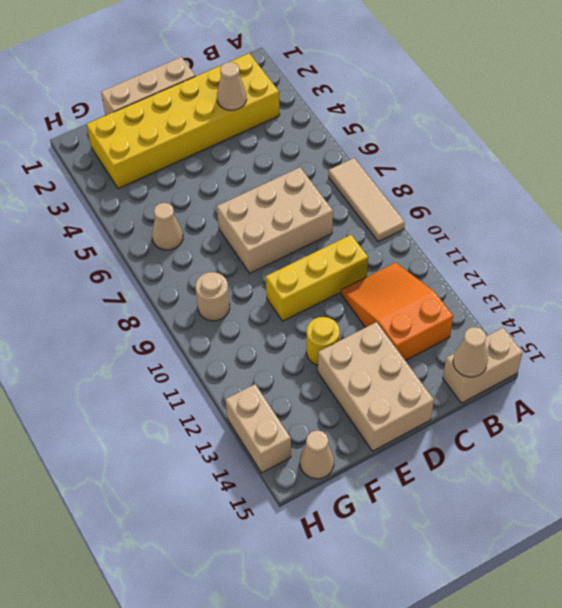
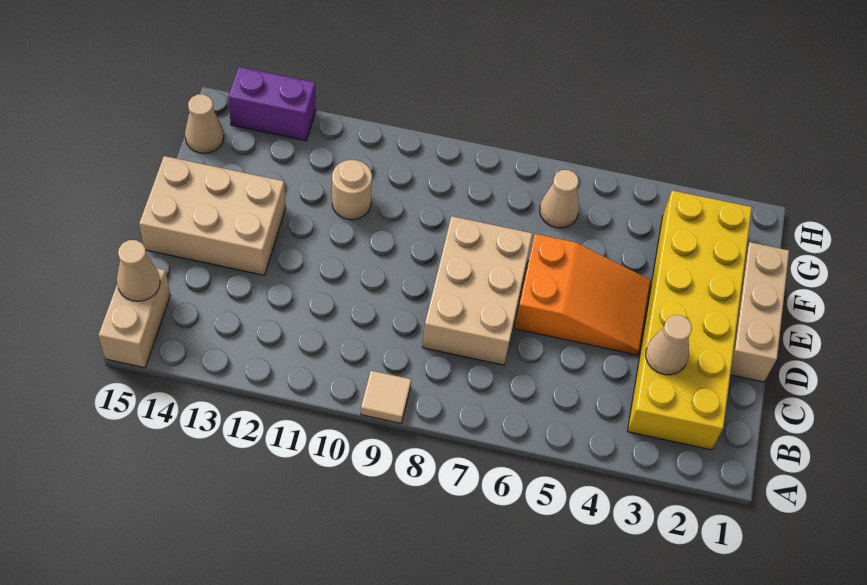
tan tile A7:A9 level 1 -> tan tile A9 level 1
orange slope B11:C13 level 1 top 13 -> orange slope D4:E6 level 1 top 6
yellow brick C10:E10 level 1 -> none
yellow round brick E12 level 1 -> none
tan round brick G9 level 1 -> tan round brick F11 level 1
tan brick H13:H14 level 1 -> purple brick H13:H14 level 1

